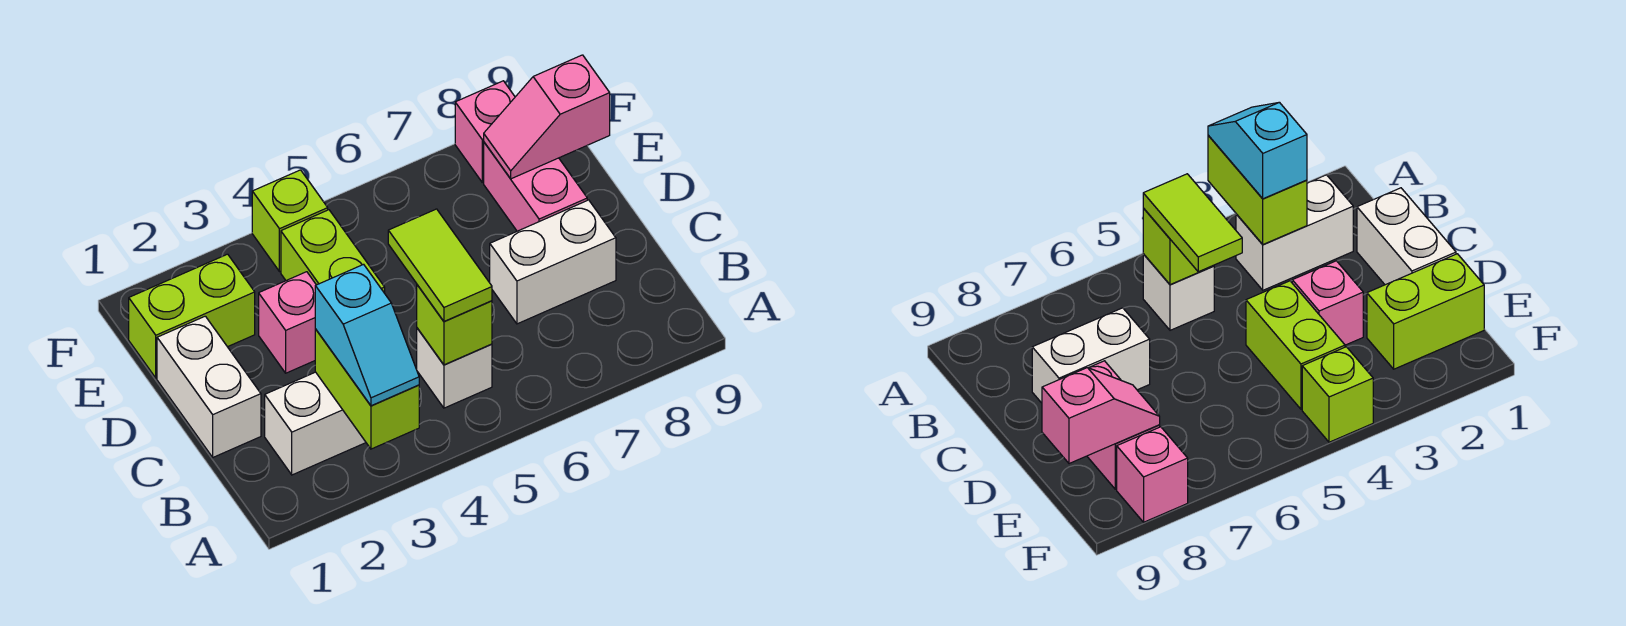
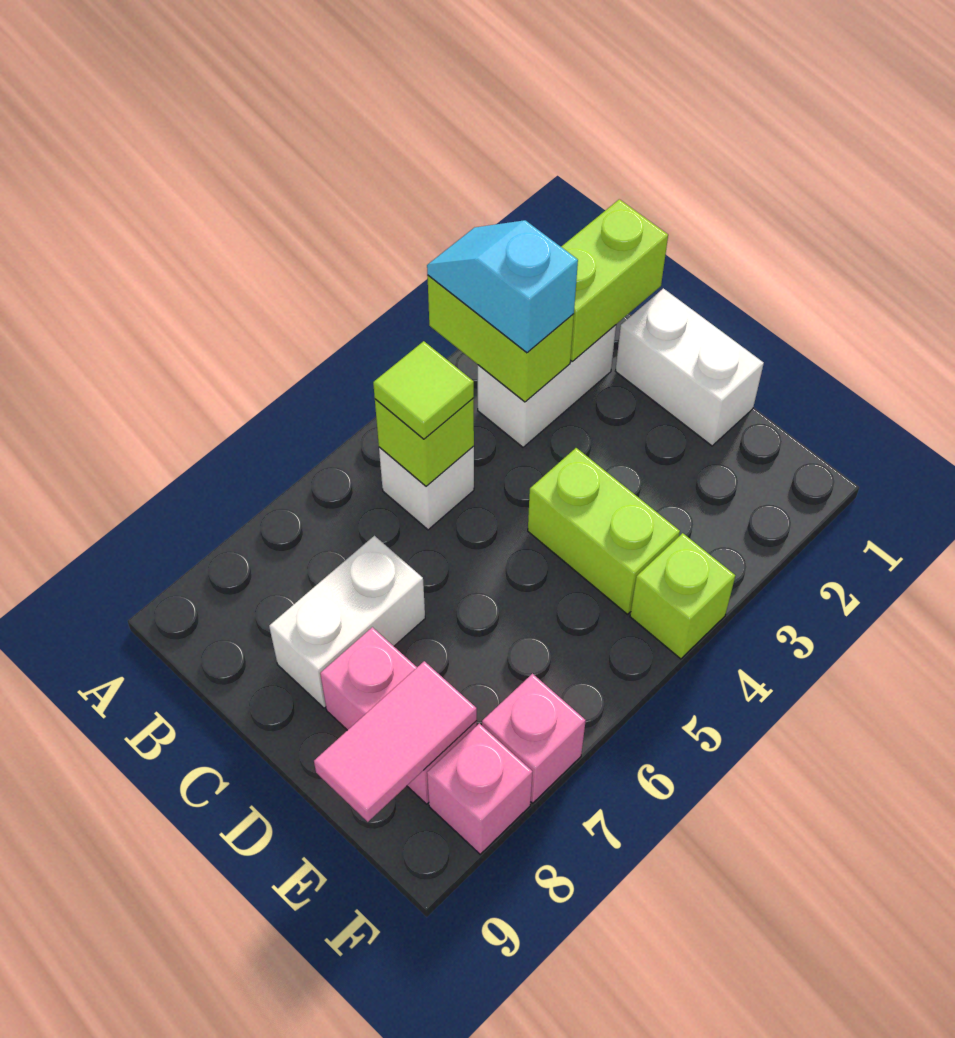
lime tile B5:C5 level 3 -> lime tile B5 level 3
pink brick D3 level 1 -> pink brick F7 level 1
lime brick E1:E2 level 1 -> lime brick B1:B2 level 2
pink slope E8:E9 level 2 top 9 -> pink tile E8:E9 level 2

